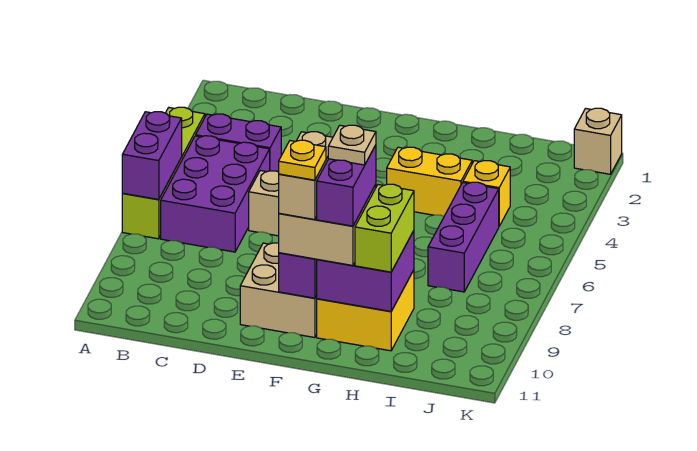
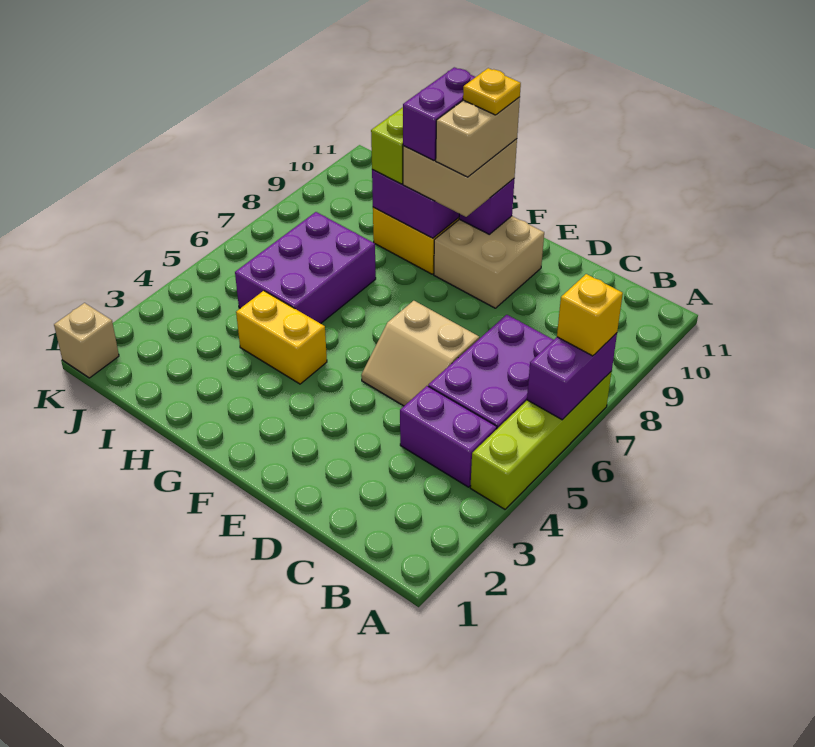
tan plate G9 level 5 -> none
yellow brick I4 level 1 -> yellow brick A7 level 3
purple brick I5:I7 level 1 -> purple brick H5:I7 level 1

